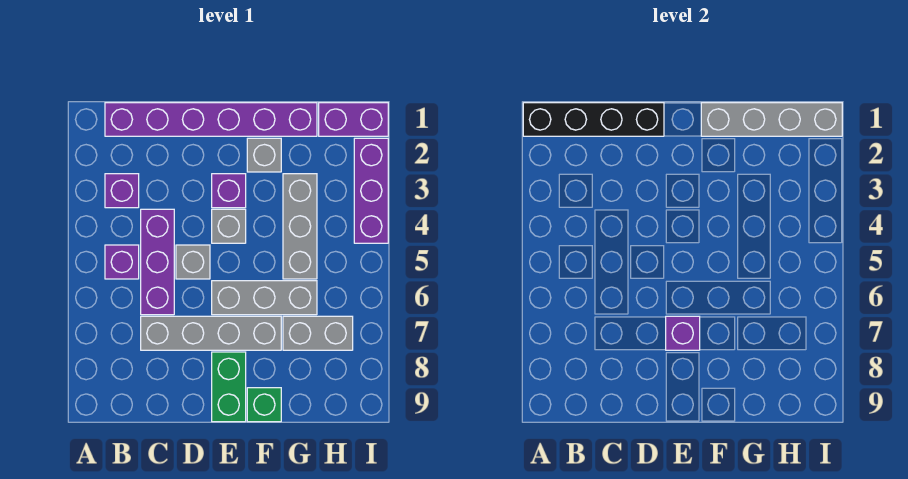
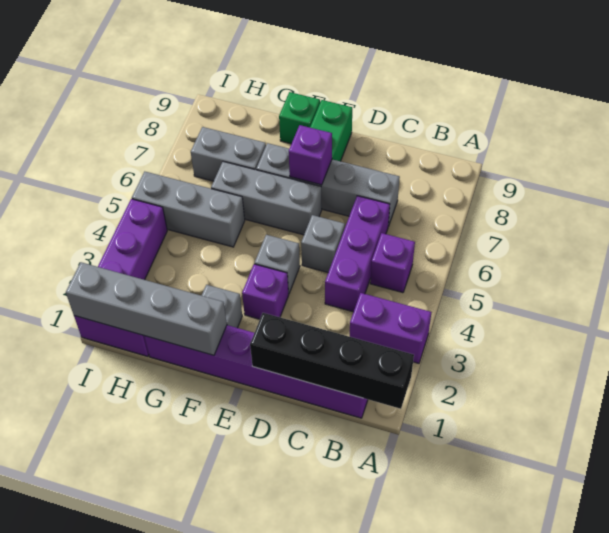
purple brick B3 level 1 -> purple brick A3:B3 level 1
grey brick G3:G5 level 1 -> grey brick G5:I5 level 1

